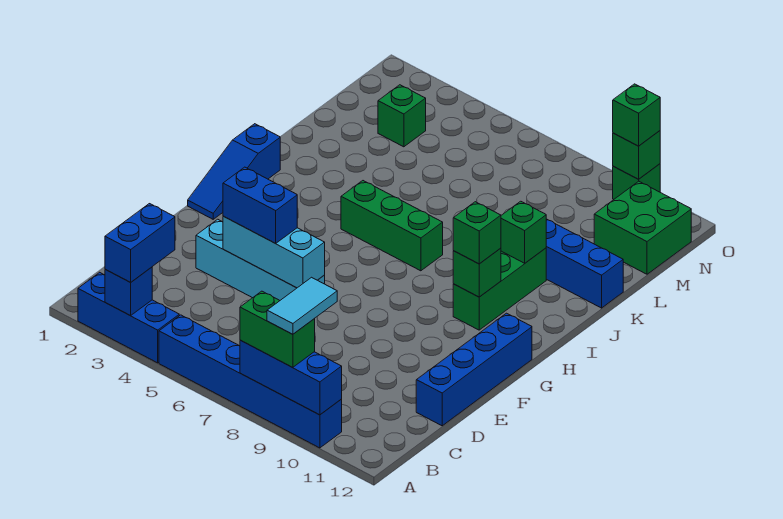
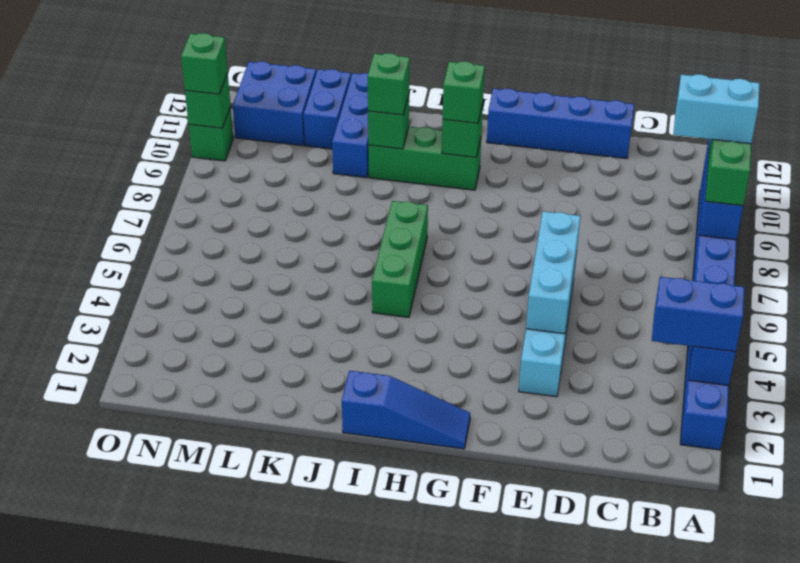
cyan tile A9:B9 level 4 -> cyan brick A9:B9 level 4
blue brick E4:E5 level 3 -> blue brick L11:L12 level 1
green brick M3 level 1 -> green brick J10 level 3
green brick M11:N12 level 1 -> blue brick M11:N12 level 1

